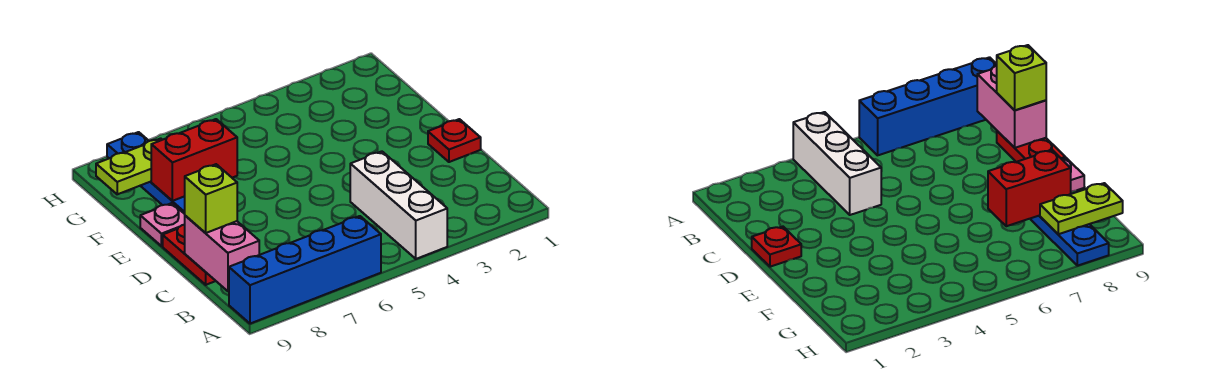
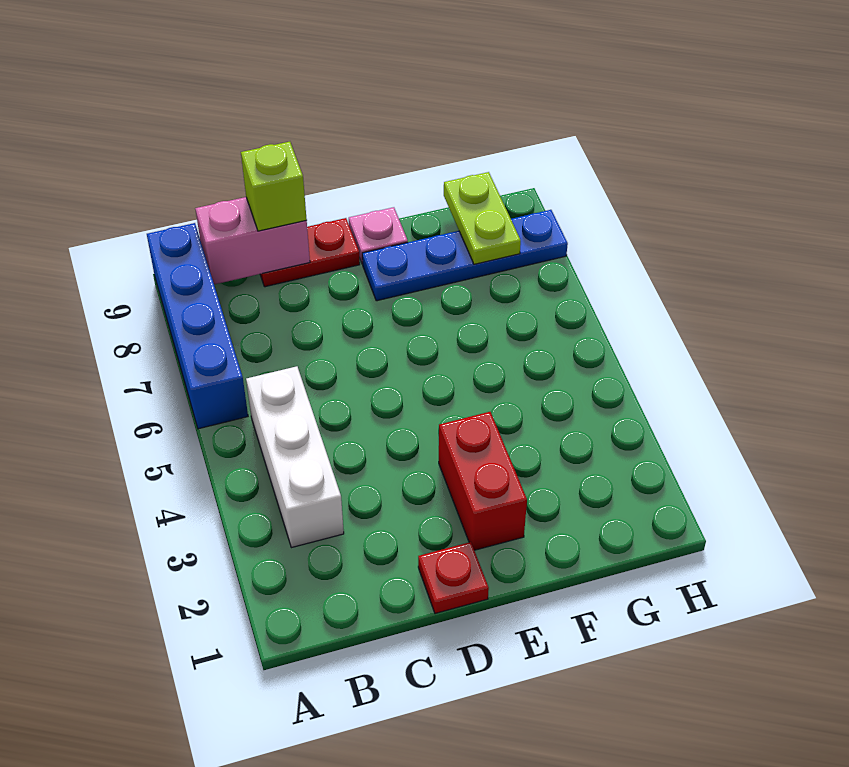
white brick A4:C4 level 1 -> white brick B3:B5 level 1
red brick F7:F8 level 2 -> red brick E2:E3 level 1

